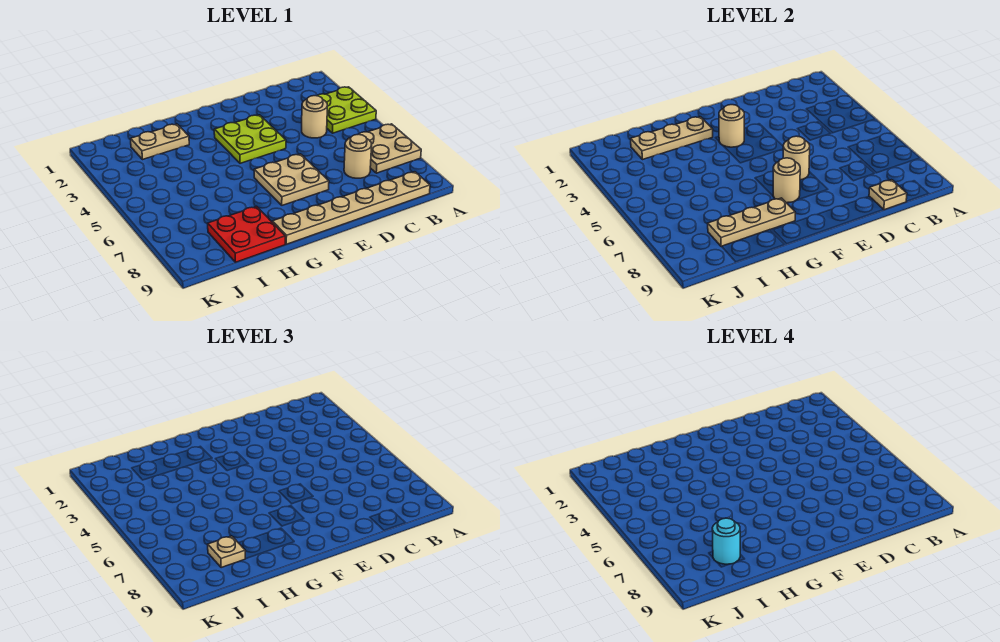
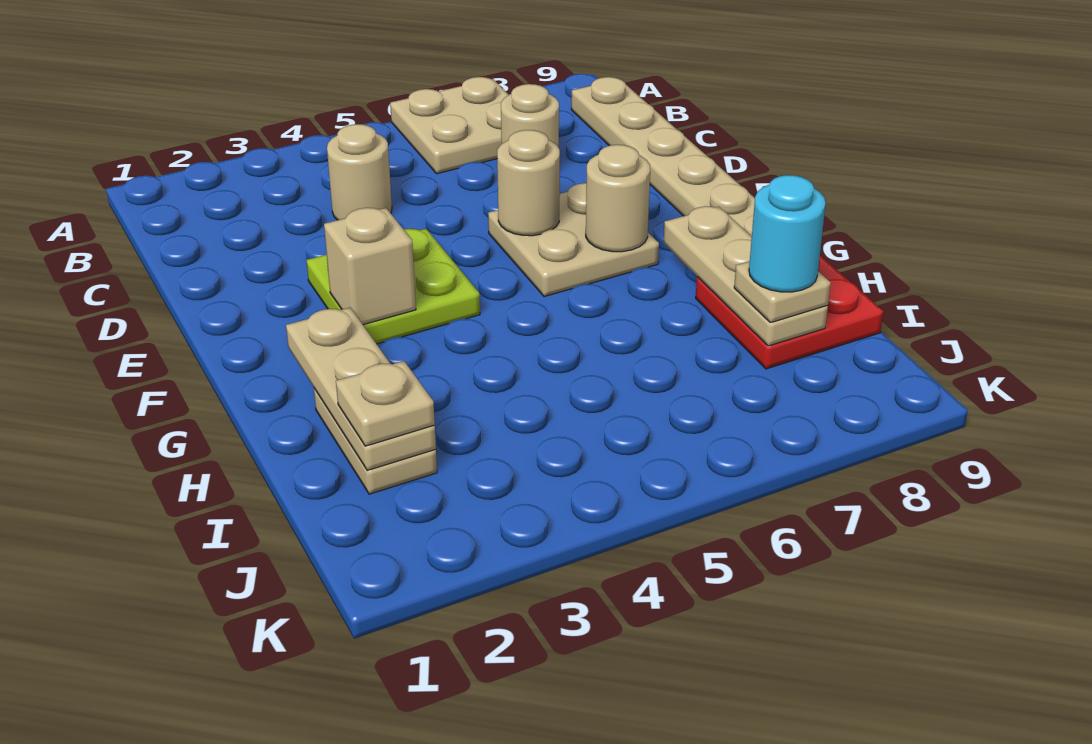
lime plate A3:B4 level 1 -> none
tan plate C9 level 2 -> tan plate I2 level 3
tan round brick F3 level 2 -> tan brick F3 level 2

